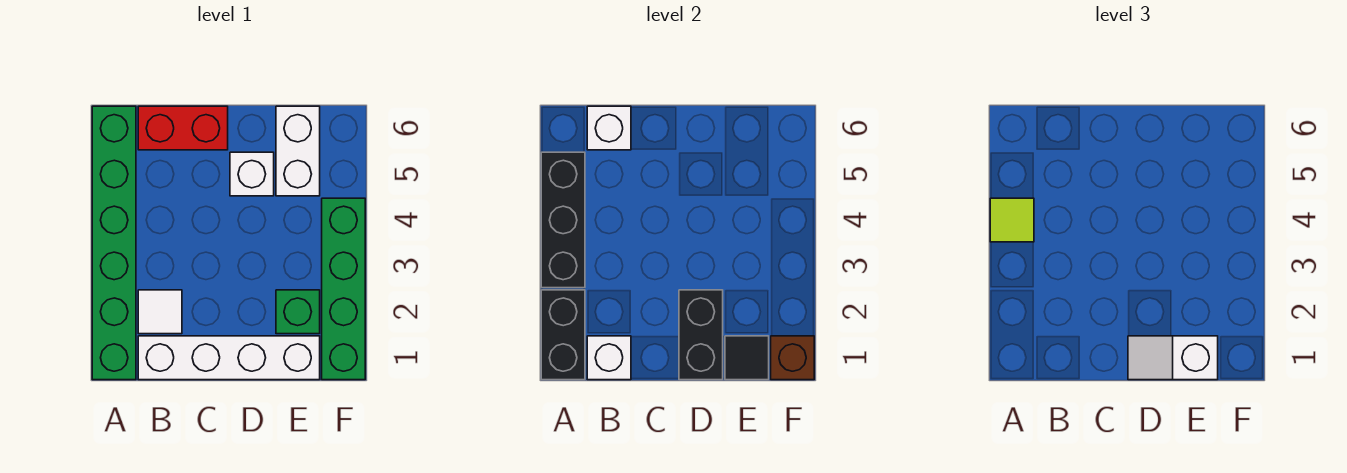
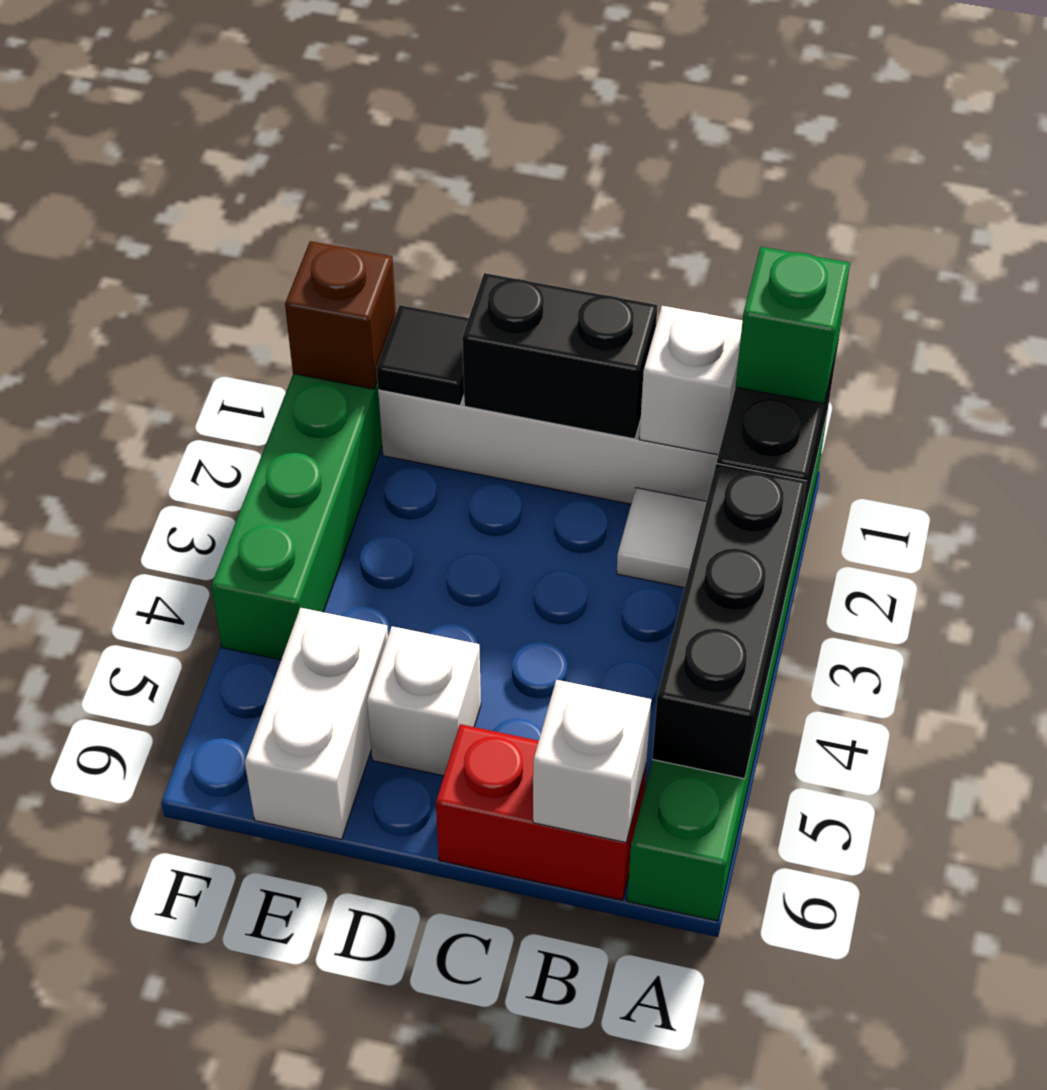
lime tile A4 level 3 -> none
black brick D1:D2 level 2 -> black brick C1:D1 level 2
white slope D1:E1 level 3 top E -> none
green brick E2 level 1 -> green brick A1 level 3

